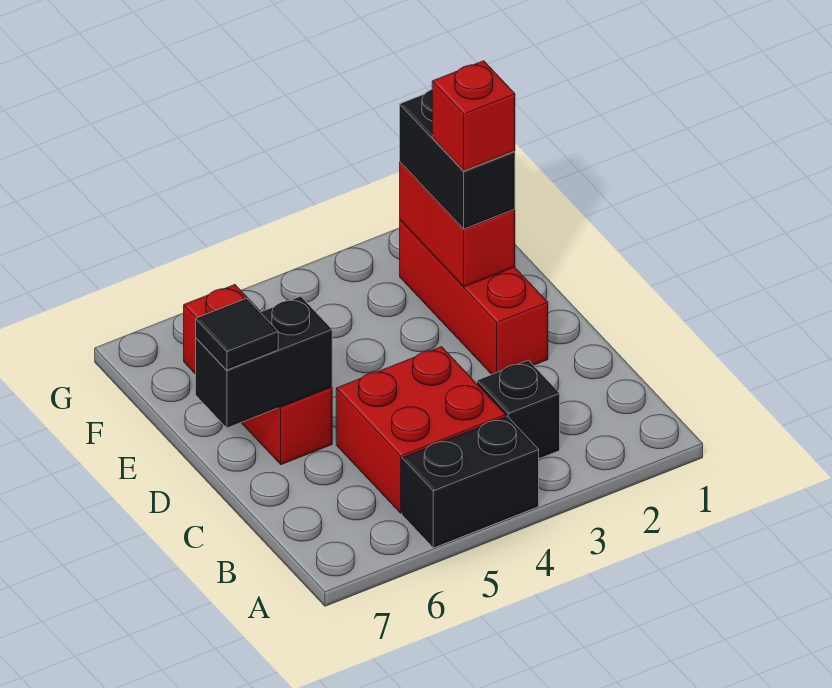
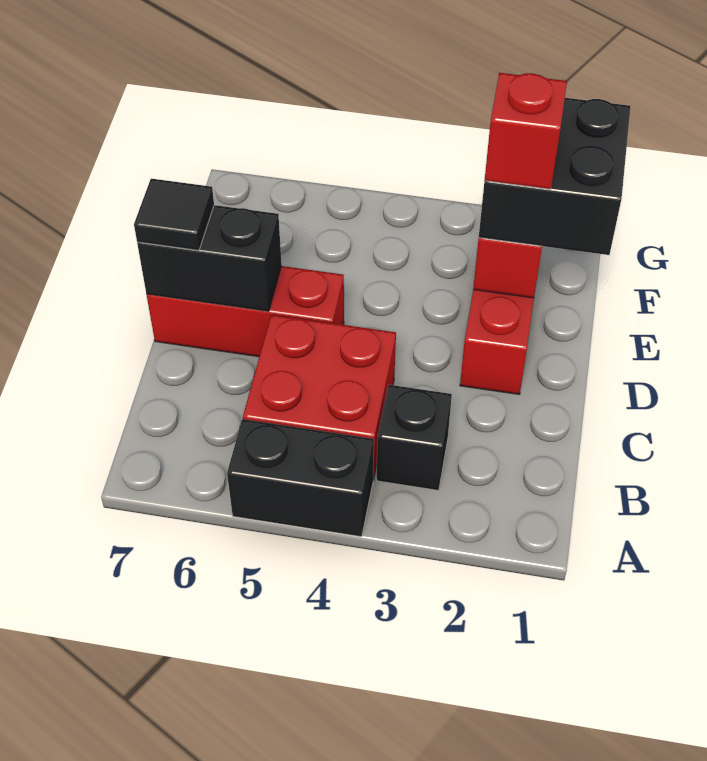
red brick D6:F6 level 1 -> red brick D5:D7 level 1
black brick E2:F2 level 3 -> black brick E1:F2 level 3

